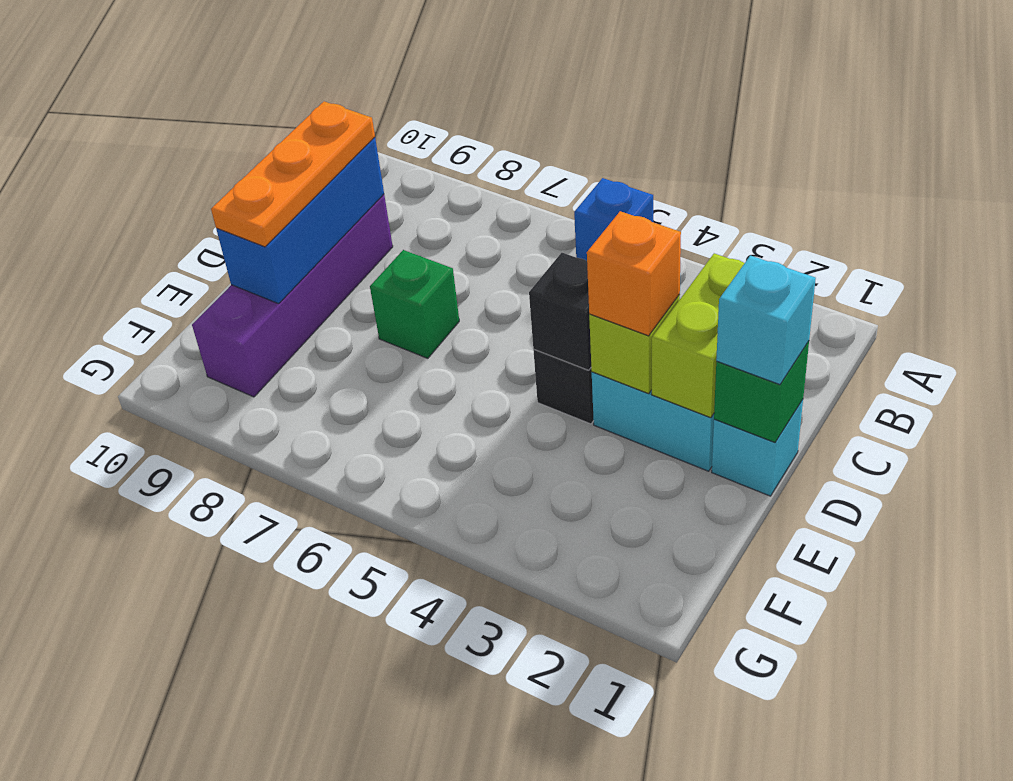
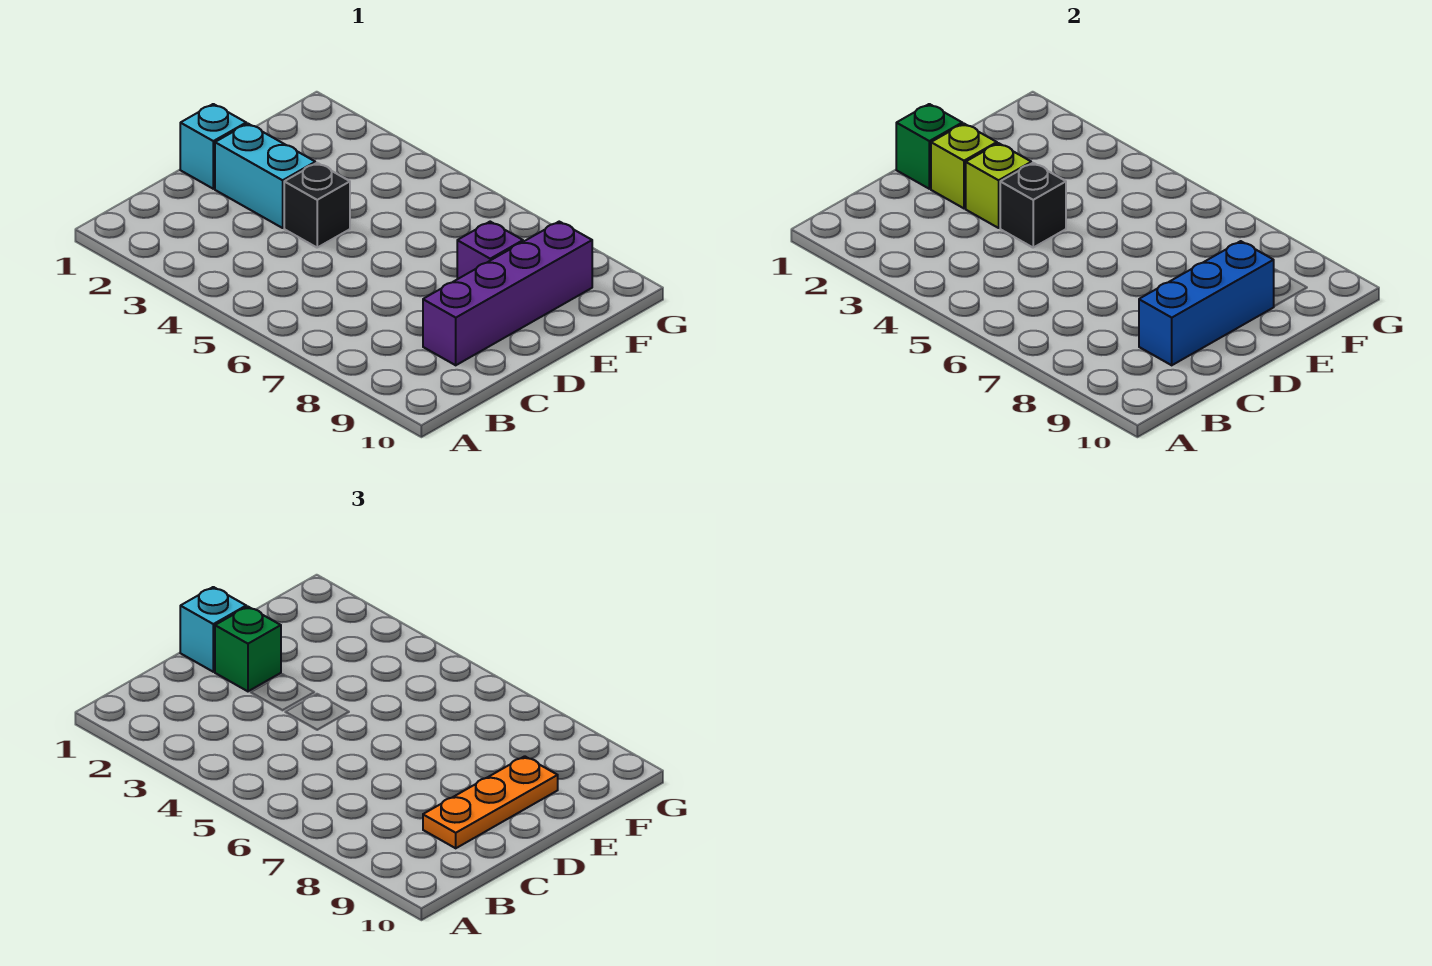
blue brick A5 level 1 -> none
lime brick C2:D2 level 2 -> lime brick D2 level 2
orange brick D3 level 3 -> none
green brick D7 level 1 -> green brick D2 level 3
none -> purple brick E8 level 1

